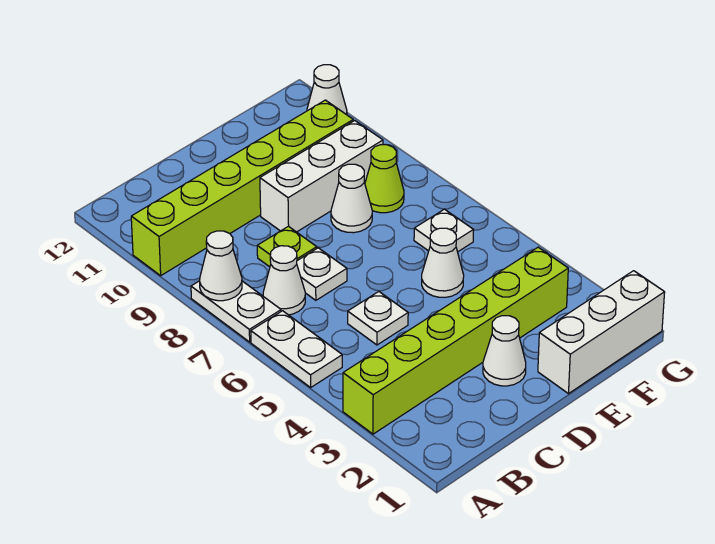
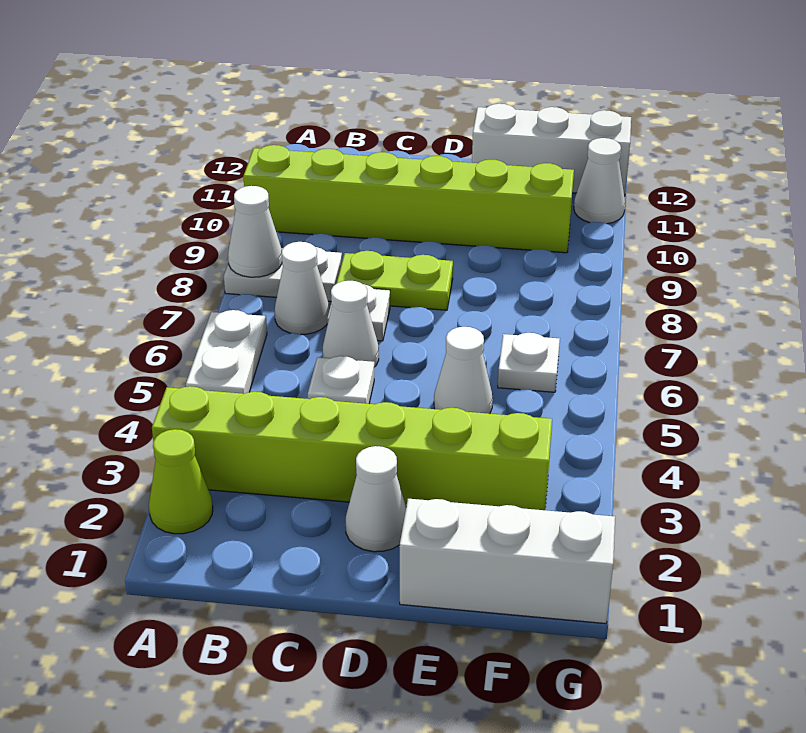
white plate A7:A8 level 1 -> white plate A8:B8 level 1
lime plate C8 level 1 -> lime plate C8:D8 level 1
white brick D9:F9 level 1 -> white brick E12:G12 level 1
white cone E8 level 1 -> white cone C6 level 1
lime cone F8 level 1 -> lime cone A2 level 1

